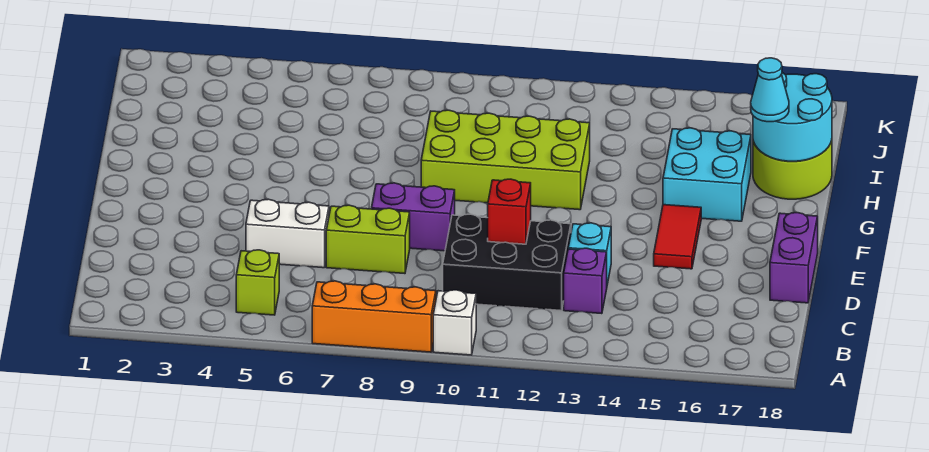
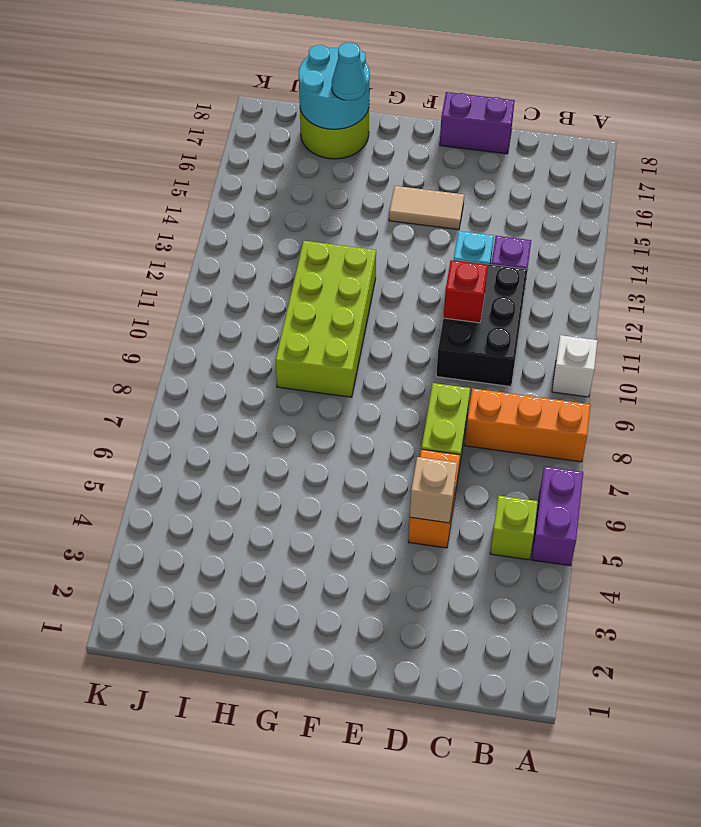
orange brick A7:A9 level 1 -> orange brick A8:C8 level 1
white brick D5:D6 level 1 -> orange brick D5:D6 level 1
none -> tan brick D5 level 2
purple brick E8:E9 level 1 -> purple brick A5:A6 level 1
red tile E15:F15 level 1 -> tan tile E15:F15 level 1
cyan brick G15:H16 level 1 -> none

